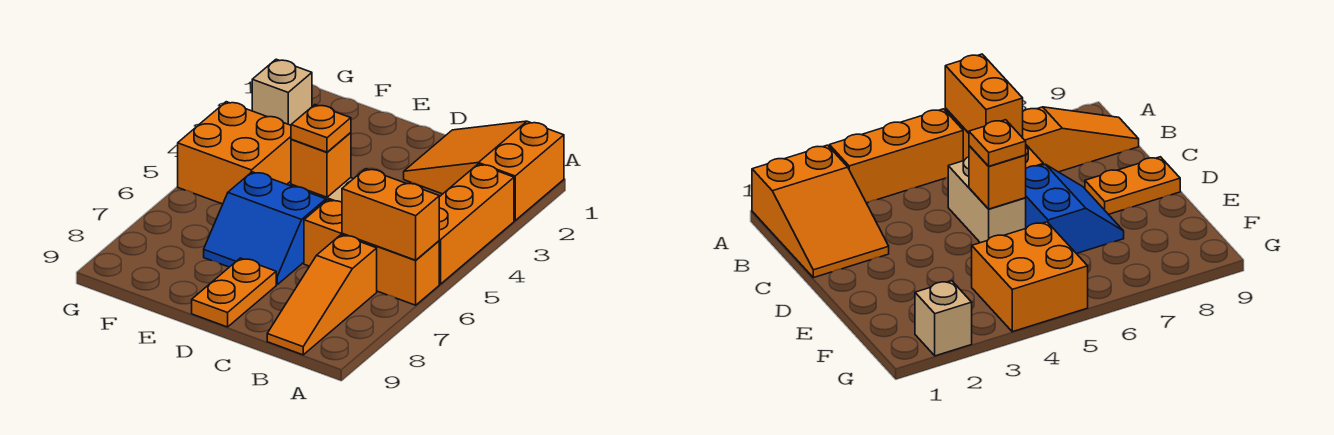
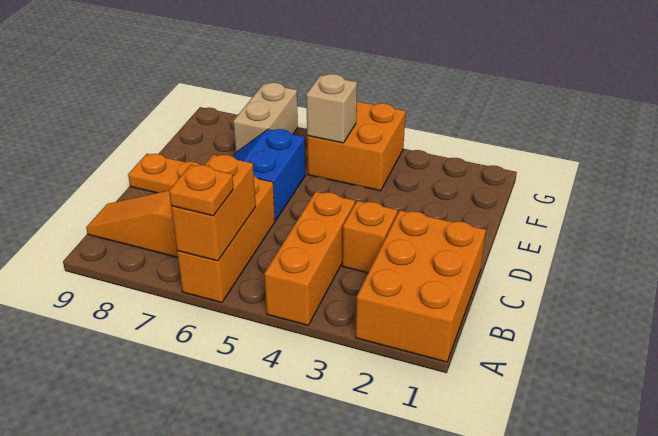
orange slope A1:C2 level 1 top A -> orange brick A1:C2 level 1
orange brick A3:A5 level 1 -> orange brick A4:C4 level 1
tan brick C5:D5 level 1 -> tan brick F7:G7 level 1
orange brick D5 level 2 -> orange brick C3 level 1
orange plate D5 level 3 -> orange plate A6 level 3
tan brick G2 level 1 -> tan brick F5 level 2

